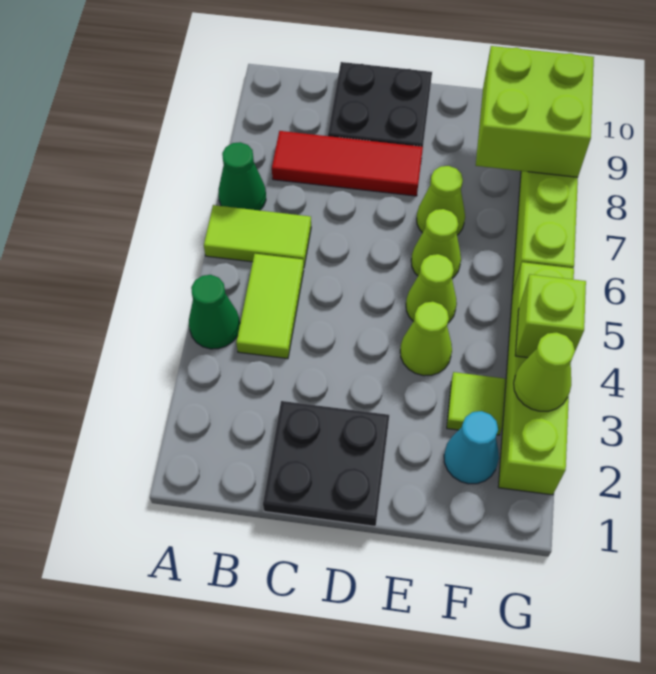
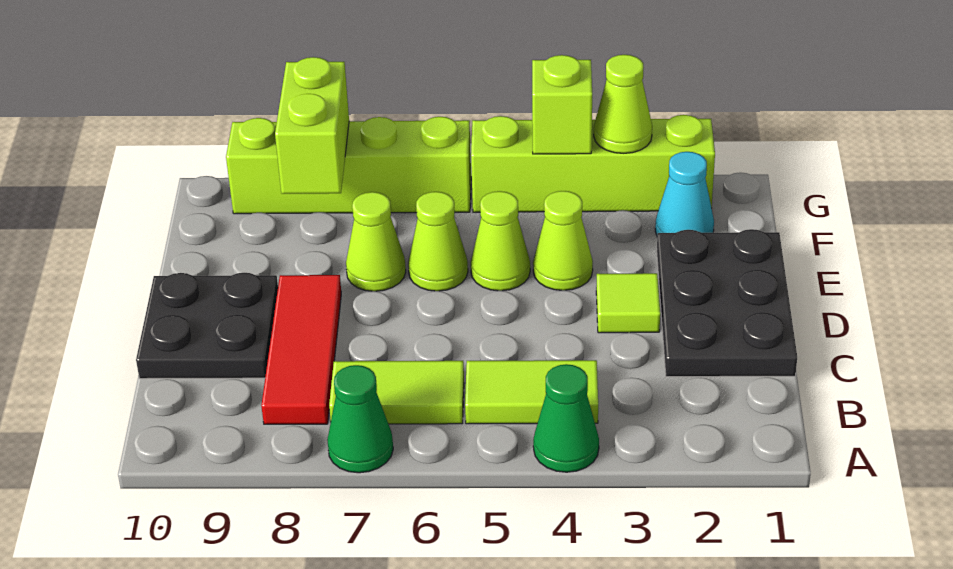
lime tile A6:B6 level 1 -> lime tile B6:B7 level 1
black plate C1:D2 level 1 -> black plate C1:E2 level 1
lime tile F3 level 1 -> lime tile D3 level 1
lime brick F8:G9 level 2 -> lime brick F8:G8 level 2

